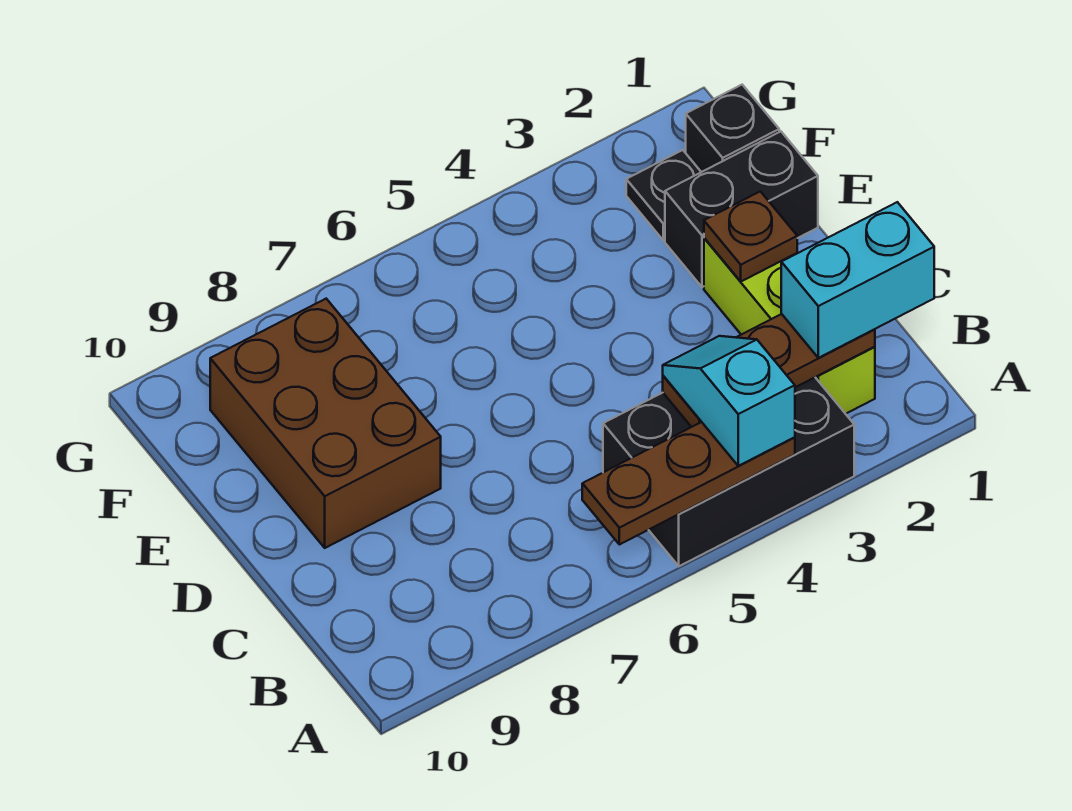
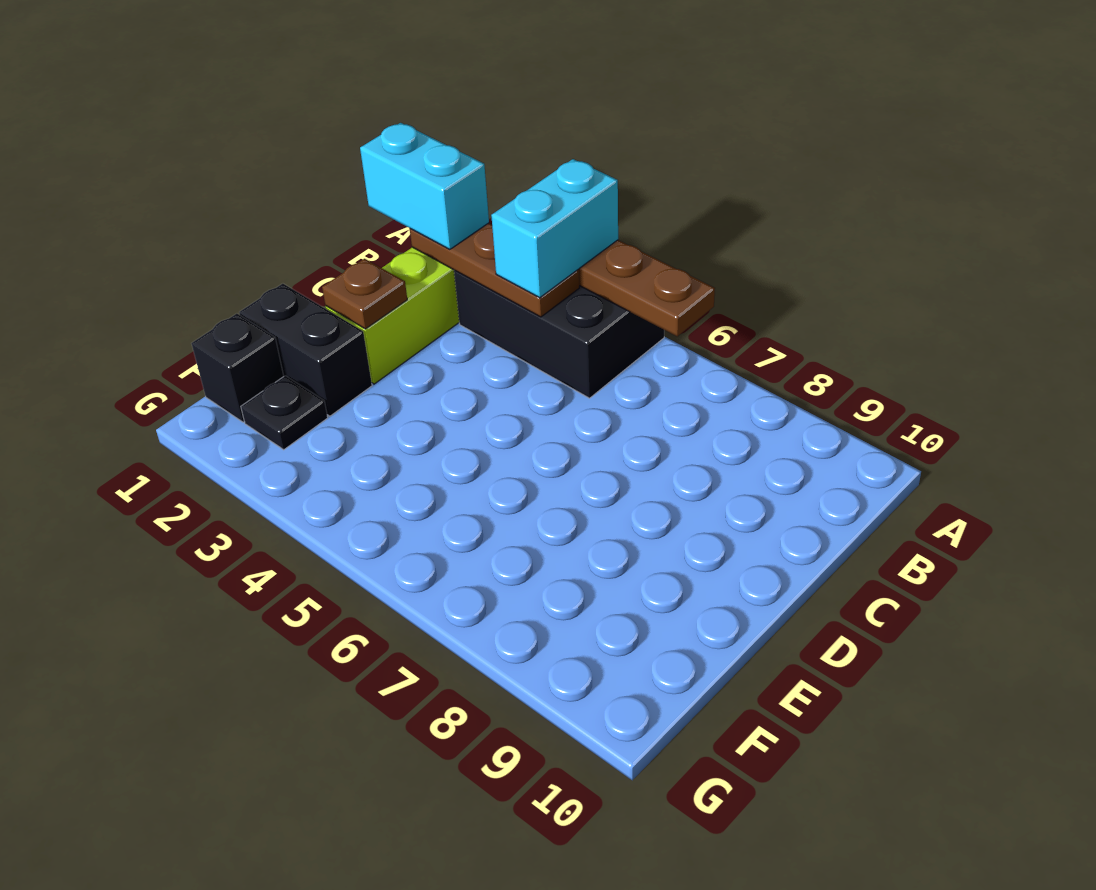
cyan slope A4:B4 level 3 top A -> cyan brick A4:B4 level 3
brown brick D8:F9 level 1 -> none

